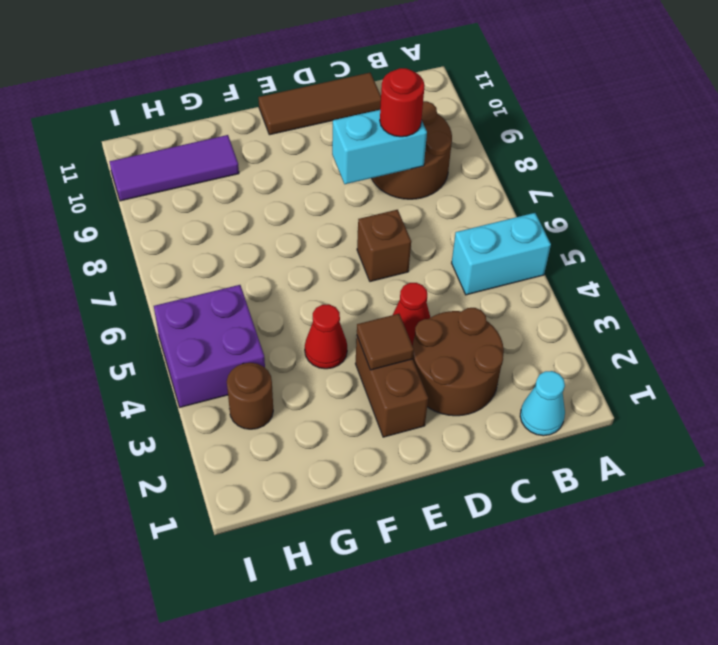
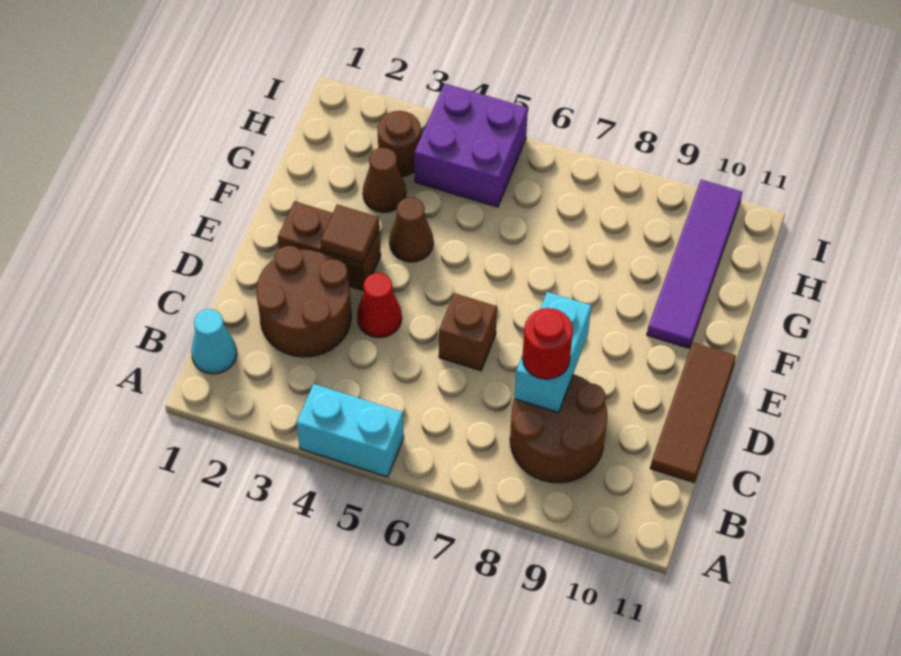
cyan brick A5:B5 level 1 -> cyan brick A4:A5 level 1
red cone F4 level 1 -> brown cone F4 level 1
none -> brown cone G3 level 1
purple tile G10:I10 level 1 -> purple tile F10:I10 level 1

